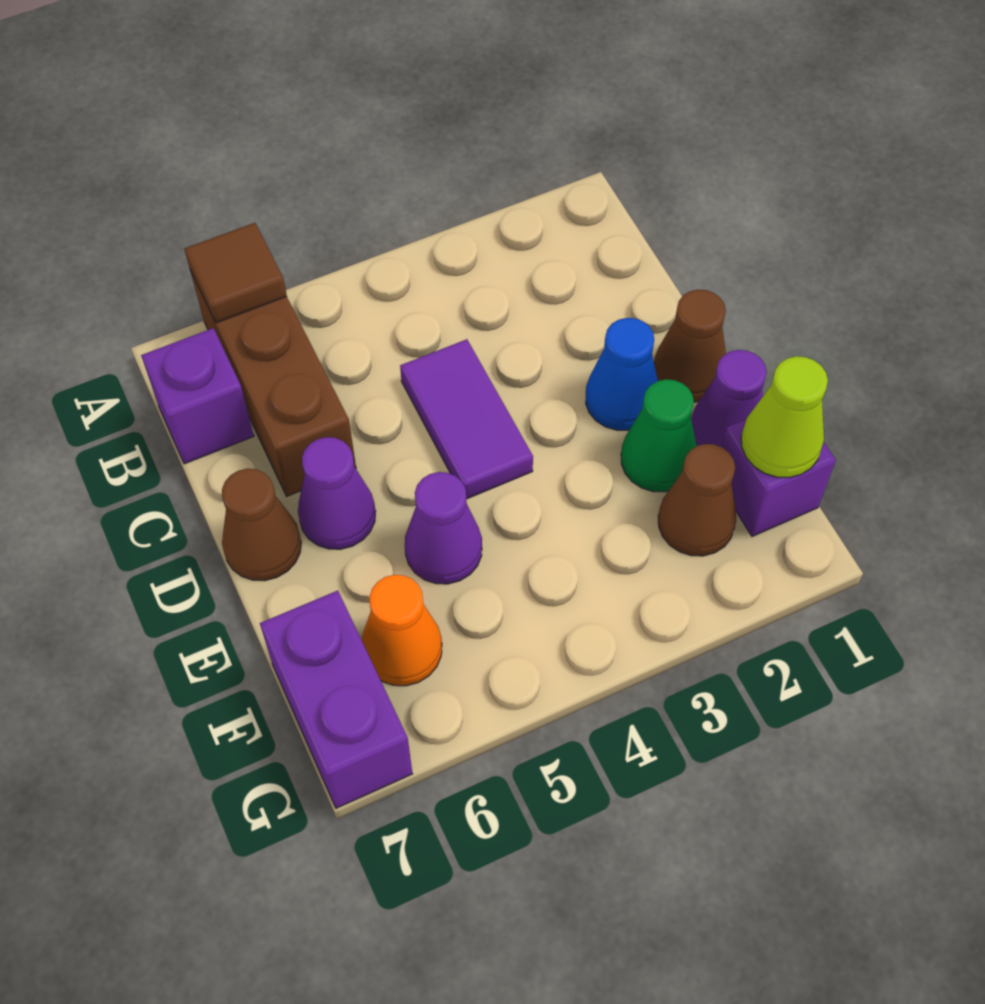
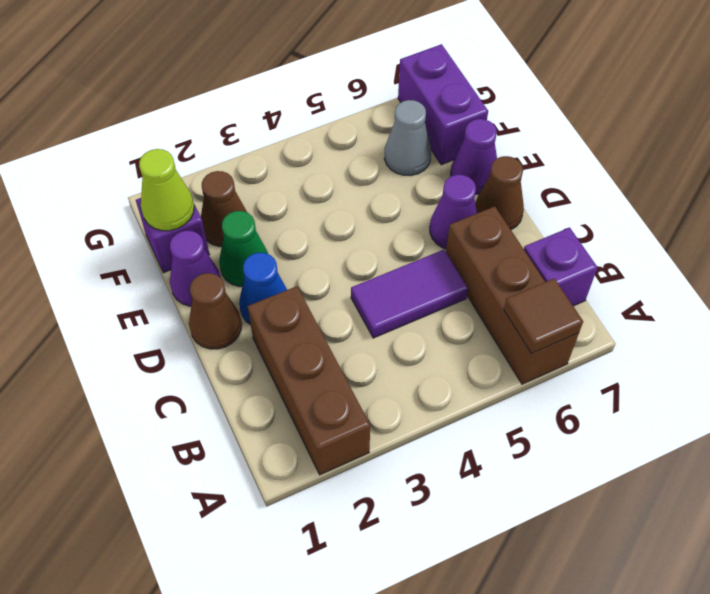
none -> brown brick A2:C2 level 1
purple tile C4:D4 level 1 -> purple tile C4:C5 level 1
purple cone E5 level 1 -> purple cone E7 level 1
orange cone F6 level 1 -> grey cone F6 level 1

